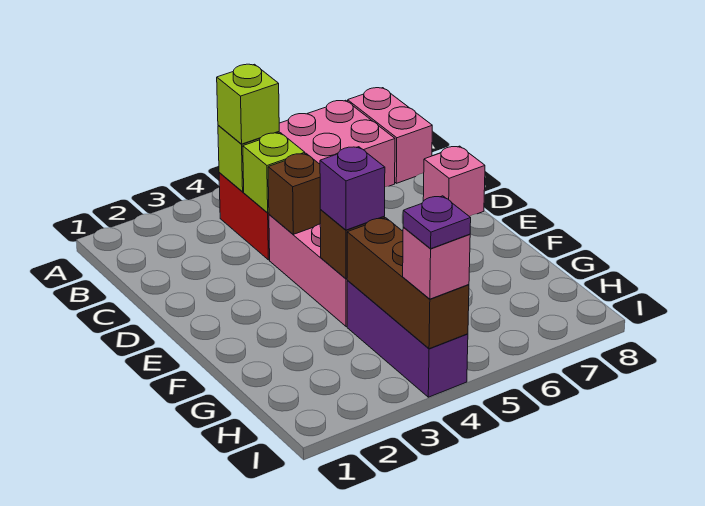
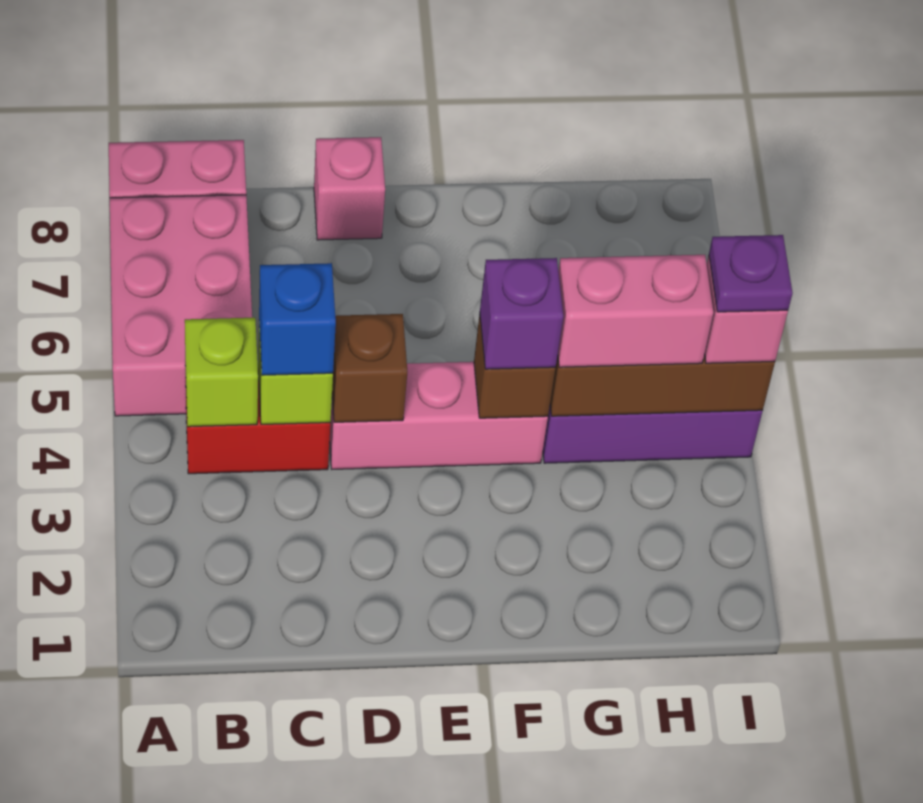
lime brick B4 level 3 -> none
none -> blue brick C4 level 3
none -> pink brick G4:H4 level 3

